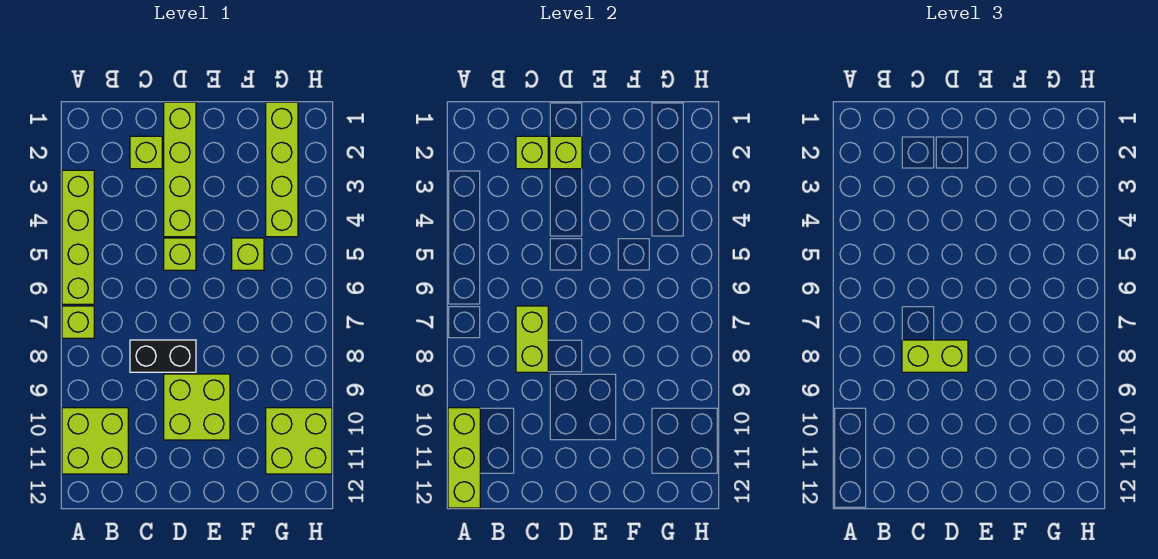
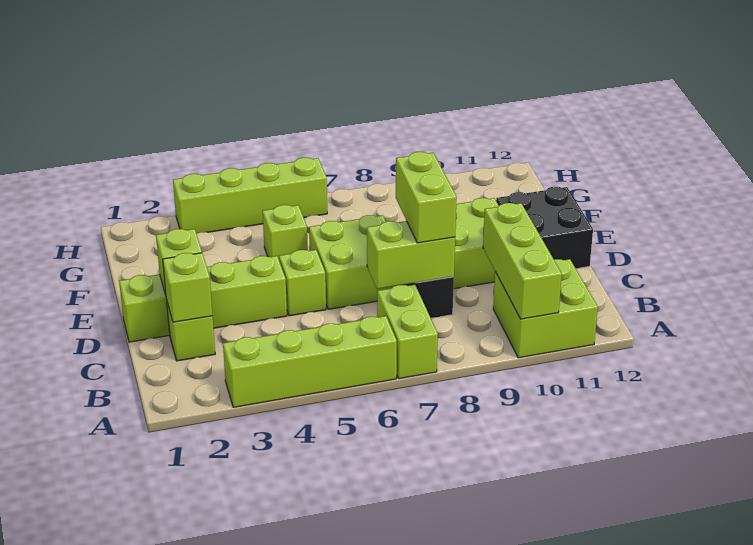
lime brick A7 level 1 -> lime brick A7:B7 level 1
lime brick A10:A12 level 2 -> lime brick A10:C10 level 2
none -> black brick D11:E12 level 1
lime brick G1:G4 level 1 -> lime brick H3:H6 level 1
lime brick G10:H11 level 1 -> lime brick D6:E7 level 1

